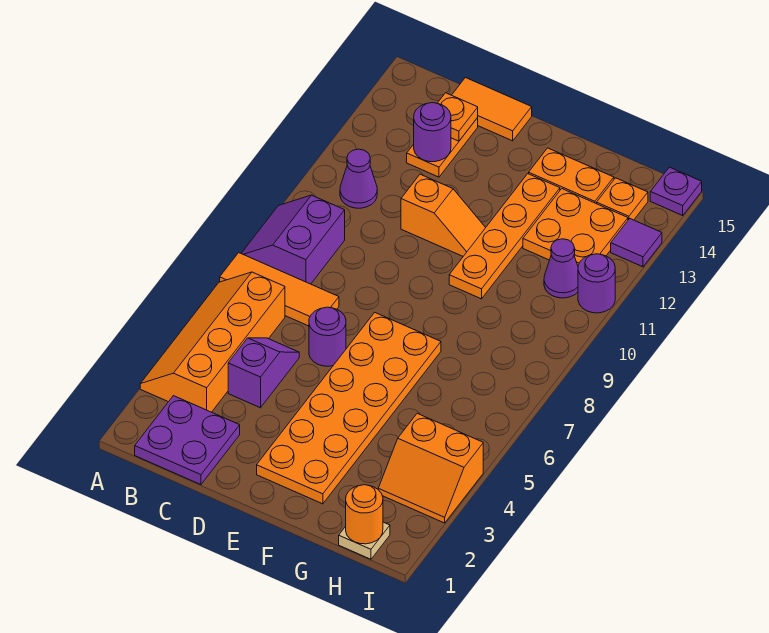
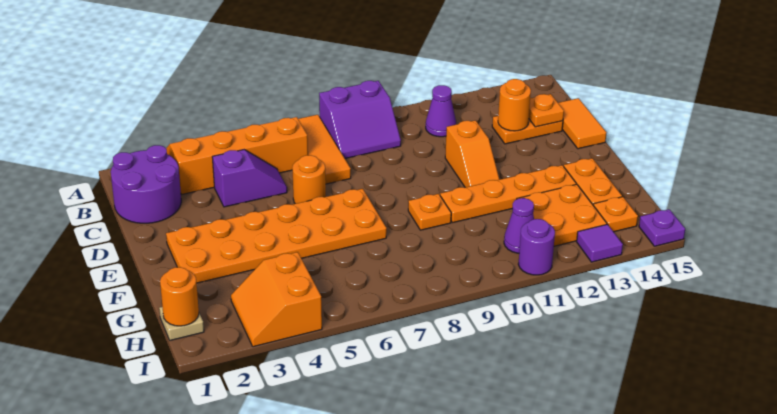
purple slope A8:B9 level 1 top B -> purple slope A8:B9 level 1 top A
purple plate B1:C2 level 1 -> purple round brick B1:C2 level 1
purple round brick C13 level 2 -> orange round brick C13 level 2
purple round brick D6 level 1 -> orange round brick D6 level 1
none -> orange plate F9 level 1

